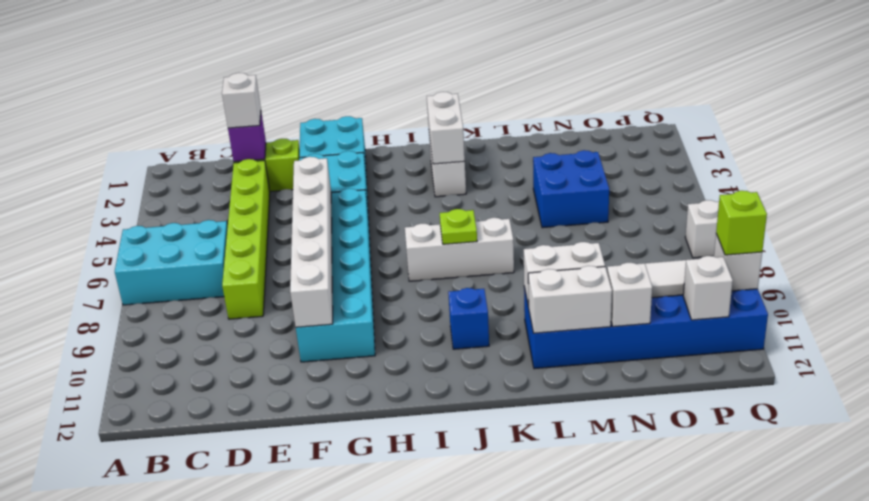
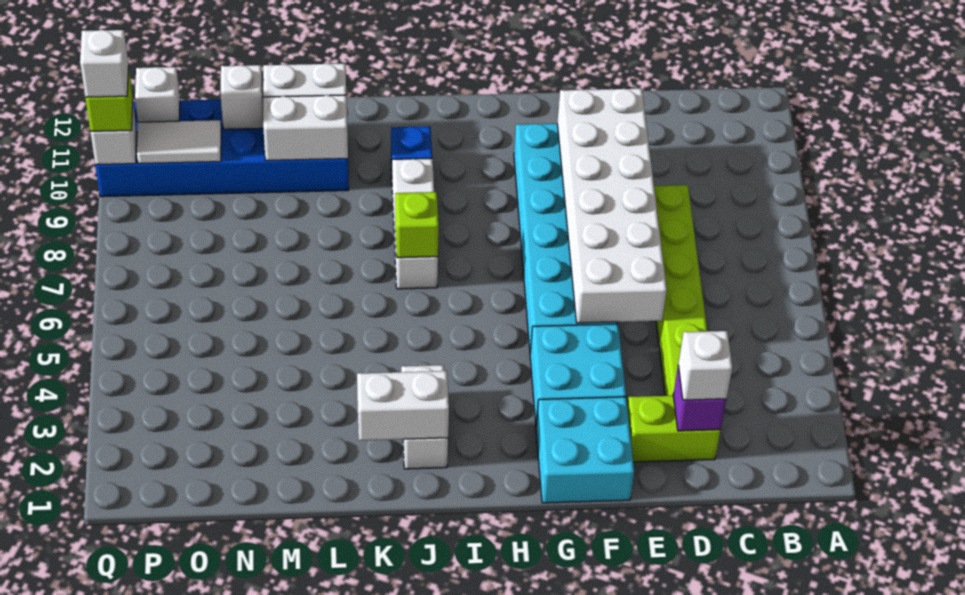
cyan brick A6:C7 level 1 -> none
white brick F5:F10 level 2 -> white brick E5:F10 level 2
white brick I7:K7 level 1 -> white brick J7:J9 level 1
white brick J2:J3 level 2 -> white brick J2:K2 level 2
lime plate J7 level 2 -> lime brick J7 level 2
blue brick M4:N5 level 1 -> none
white brick Q7 level 1 -> white brick Q10 level 4

